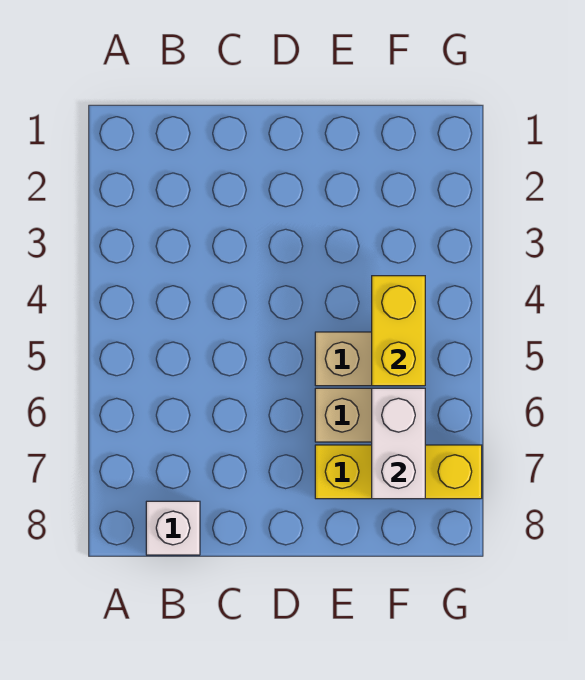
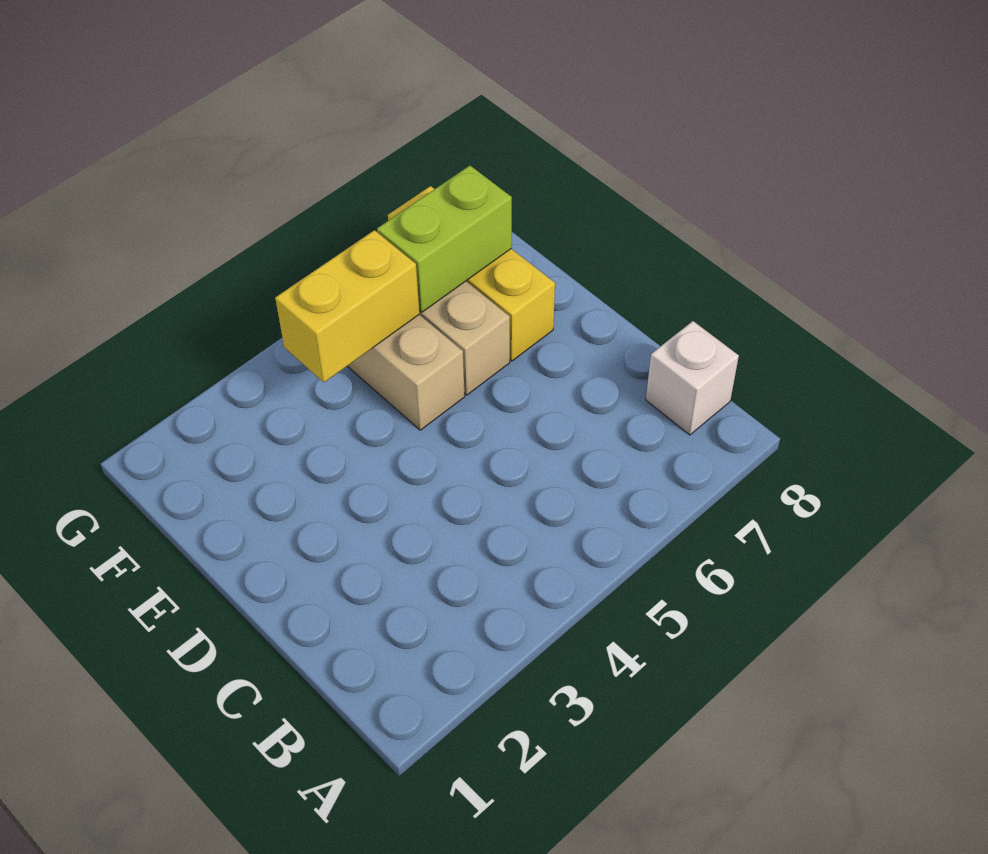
white brick F6:F7 level 2 -> lime brick F6:F7 level 2

